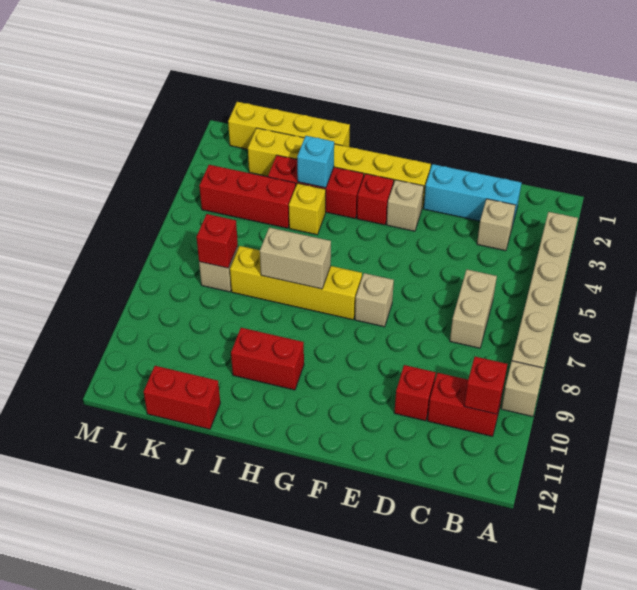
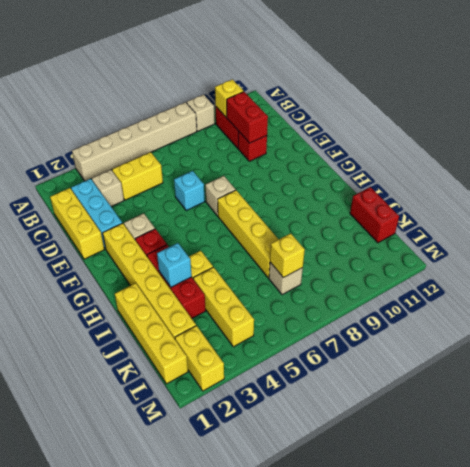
red brick B10 level 2 -> yellow brick B10 level 2
none -> yellow brick C1:E1 level 1
none -> yellow brick C4:C5 level 1
tan brick C6:C7 level 1 -> none
none -> cyan brick E6 level 1
tan brick H7:I7 level 2 -> none
red brick H10:I10 level 1 -> red brick C10:D10 level 2
red brick J4:L4 level 1 -> yellow brick J4:L4 level 1
red brick K7 level 2 -> yellow brick K7 level 2
none -> yellow brick L2:M2 level 1

